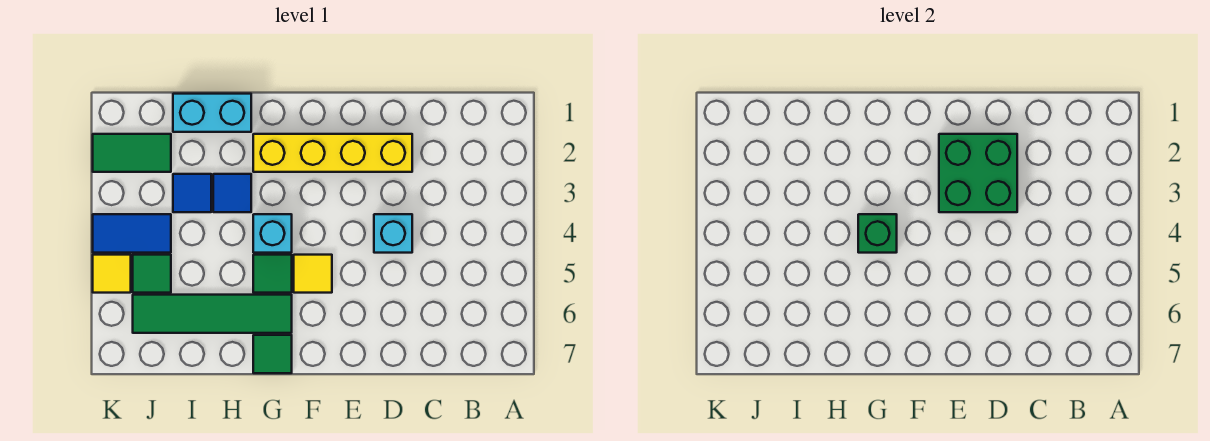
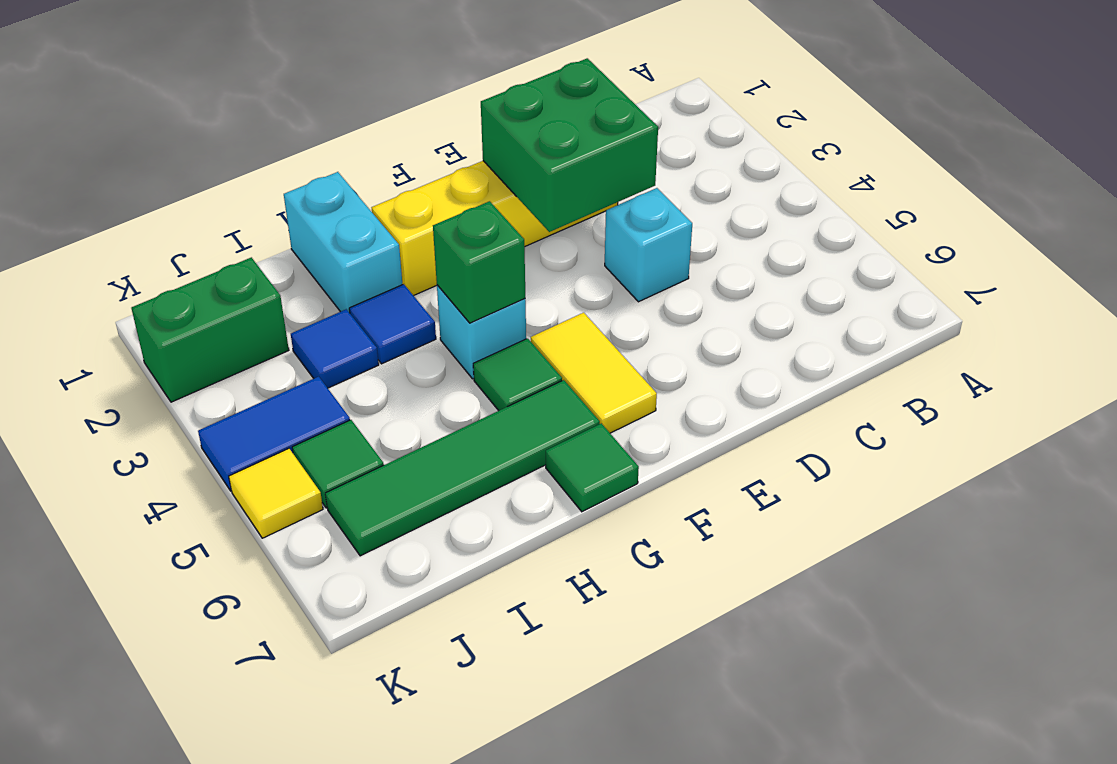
yellow tile F5 level 1 -> yellow tile F5:F6 level 1
cyan brick H1:I1 level 1 -> cyan brick H1:H2 level 1
green tile J2:K2 level 1 -> green brick J2:K2 level 1

